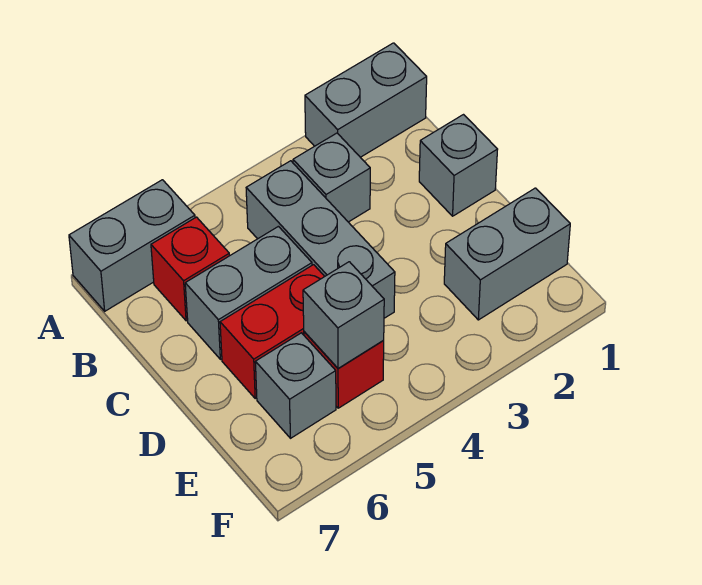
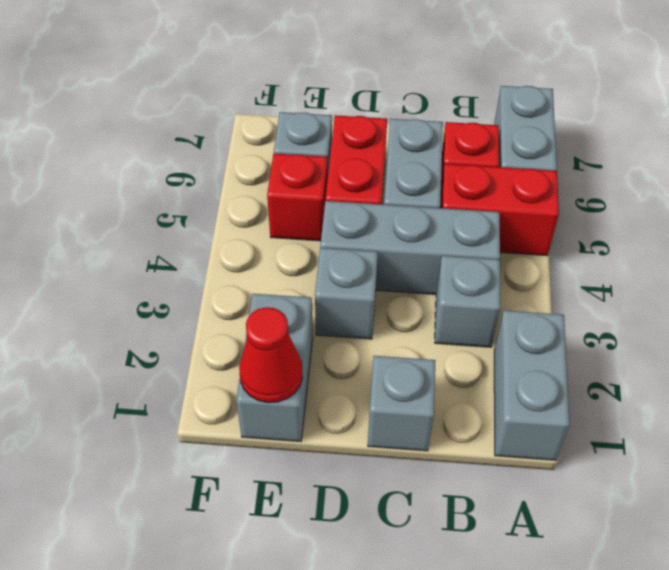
none -> red brick A5:B5 level 1
none -> red cone E1 level 2
grey brick E5 level 2 -> grey brick D3 level 1

